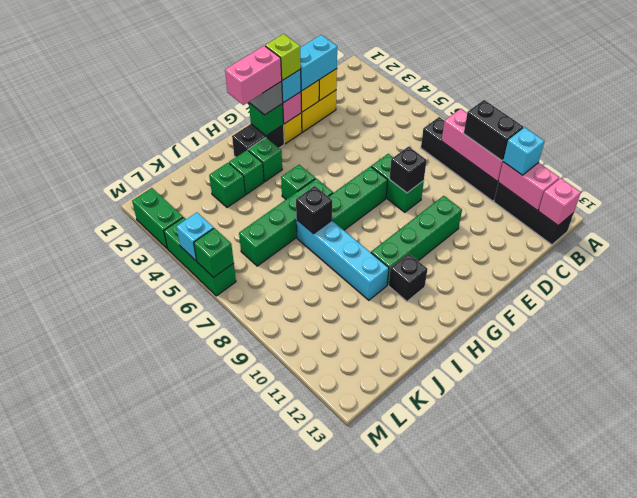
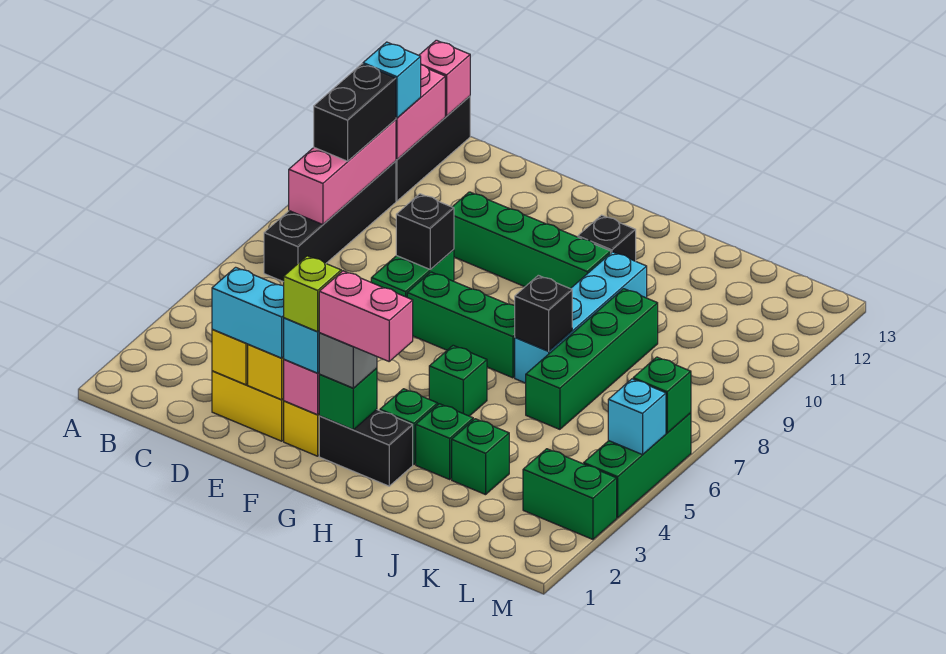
green brick H6:K6 level 1 -> green brick J6:J9 level 1
green brick M2:M3 level 1 -> green brick L3:M3 level 1

